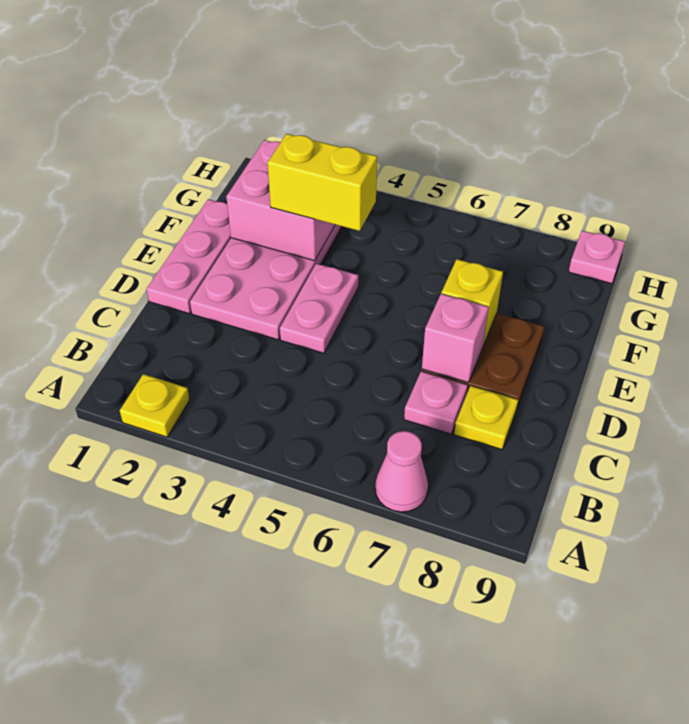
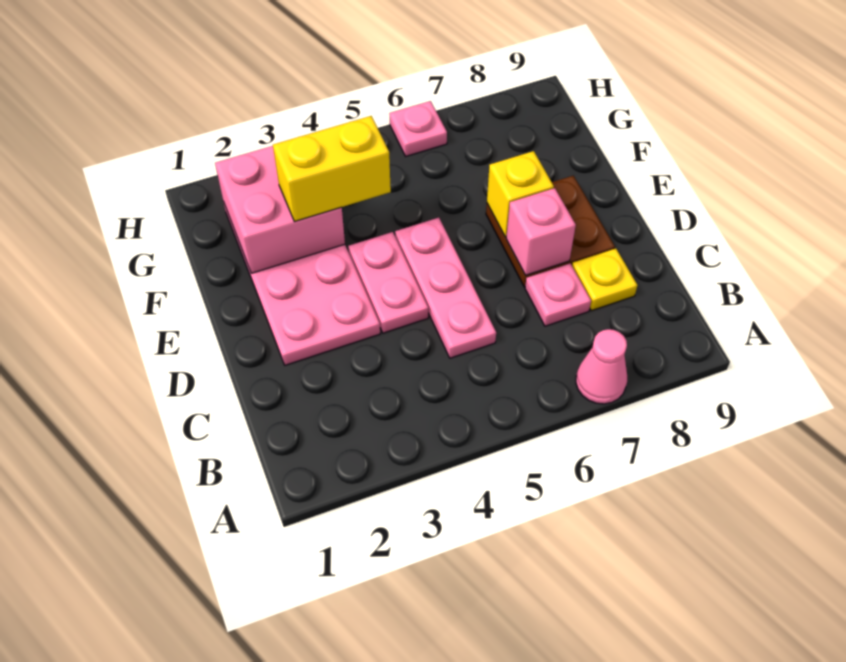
yellow plate A2 level 1 -> none
pink plate D1:F1 level 1 -> pink plate C5:E5 level 1
pink plate H9 level 1 -> pink plate H6 level 1

